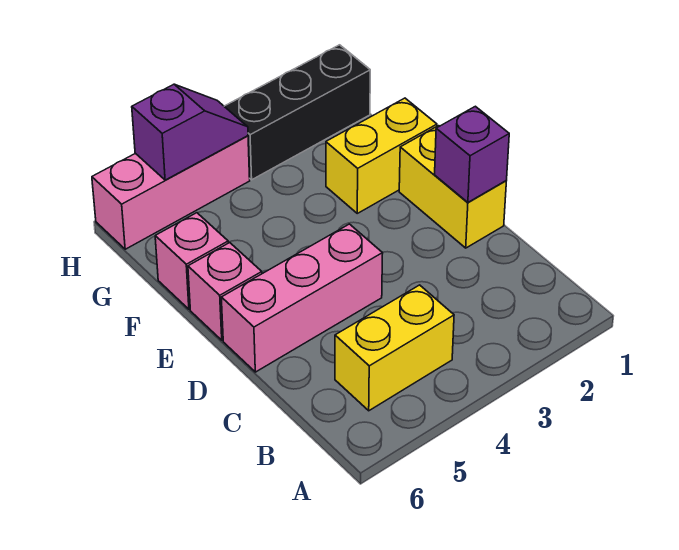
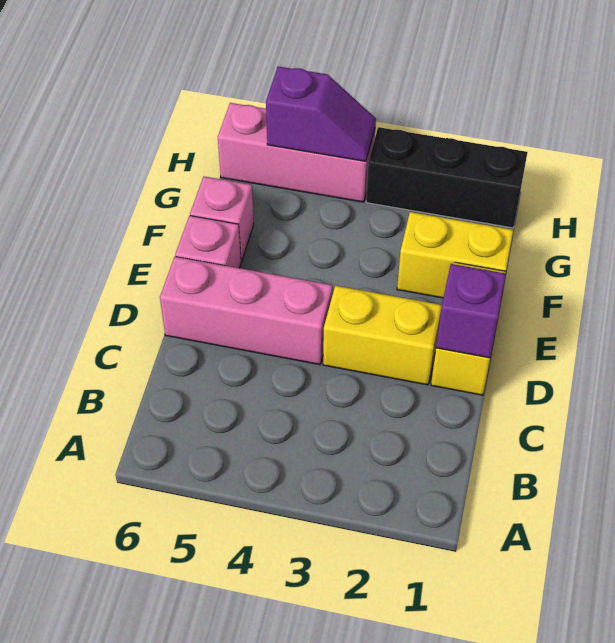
yellow brick B4:B5 level 1 -> yellow brick D2:D3 level 1

